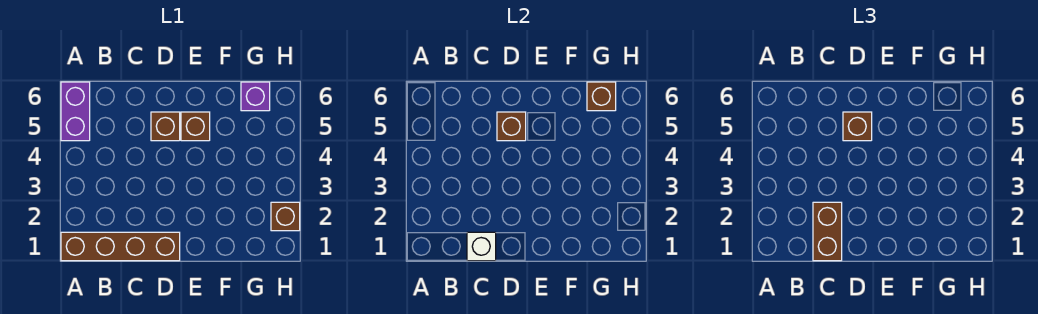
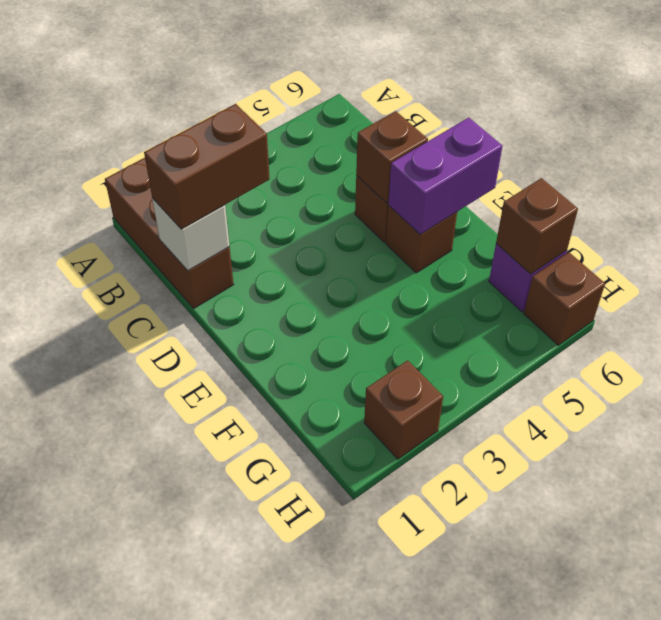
brown brick A1:D1 level 1 -> brown brick A1:C1 level 1
purple brick A5:A6 level 1 -> purple brick E5:E6 level 2
brown brick D5 level 3 -> brown brick H6 level 1

